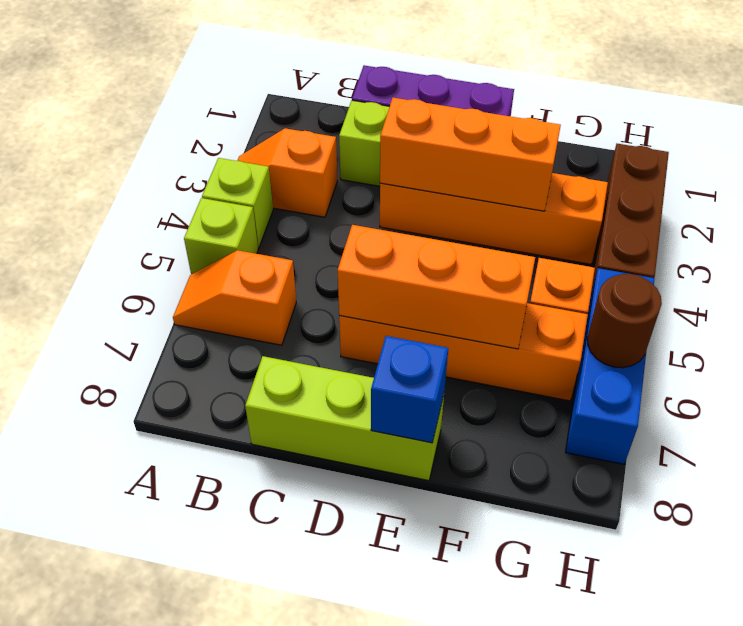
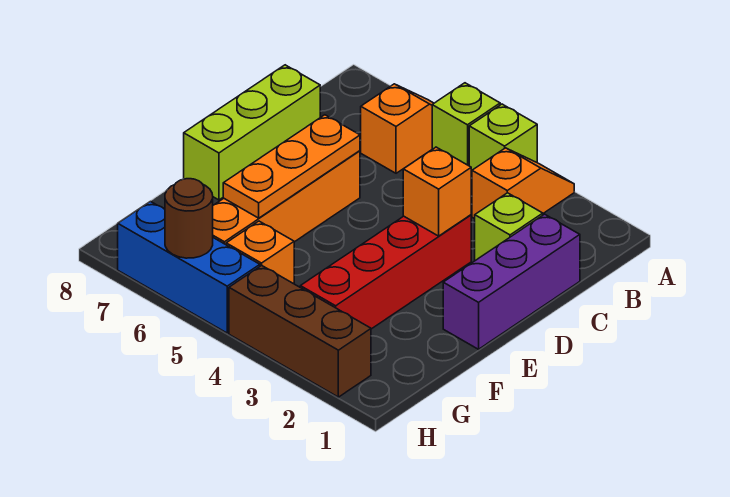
orange brick D3:G3 level 1 -> red brick D3:G3 level 1
orange brick D3:F3 level 2 -> orange brick D3 level 2
orange brick D6:F6 level 2 -> orange plate D6:F6 level 2
blue brick E8 level 2 -> none

